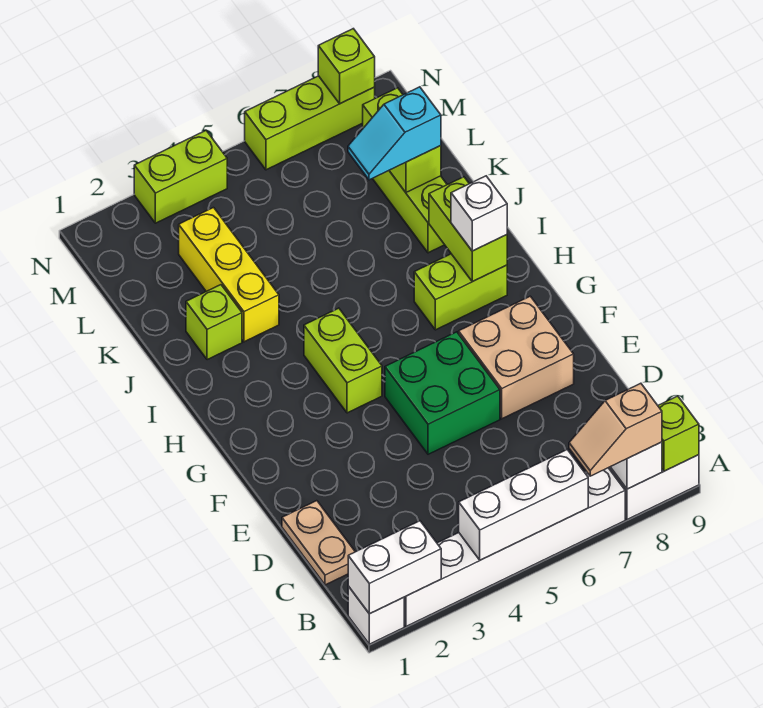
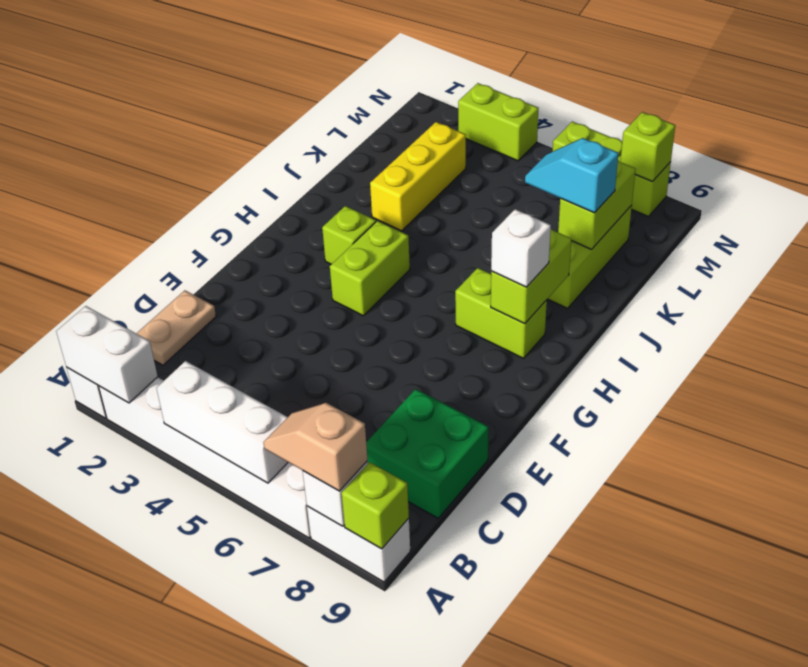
green brick E5:F6 level 1 -> green brick C8:D9 level 1
tan brick E7:F8 level 1 -> none
lime brick J2 level 1 -> lime brick H3 level 1

